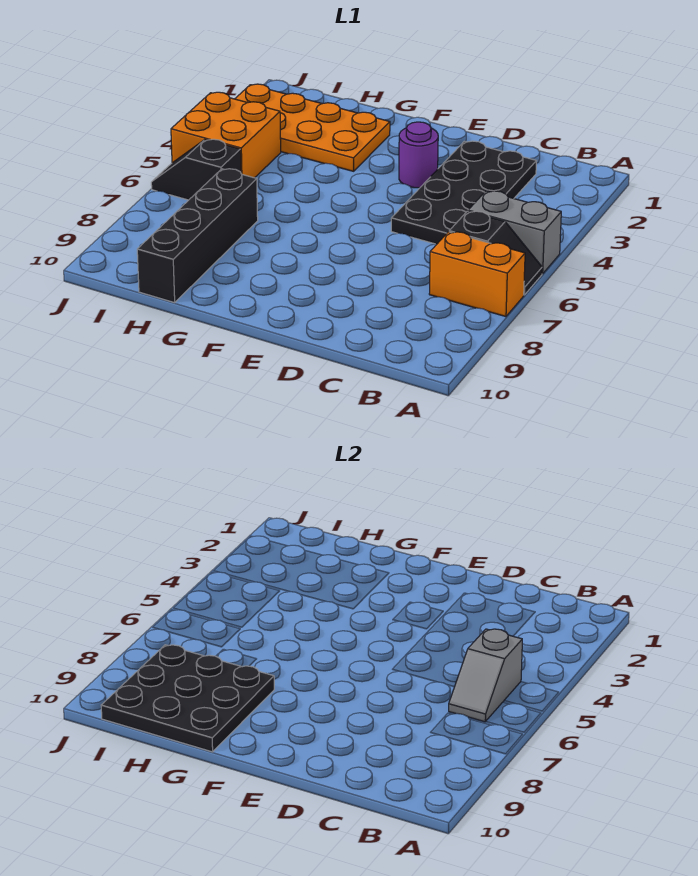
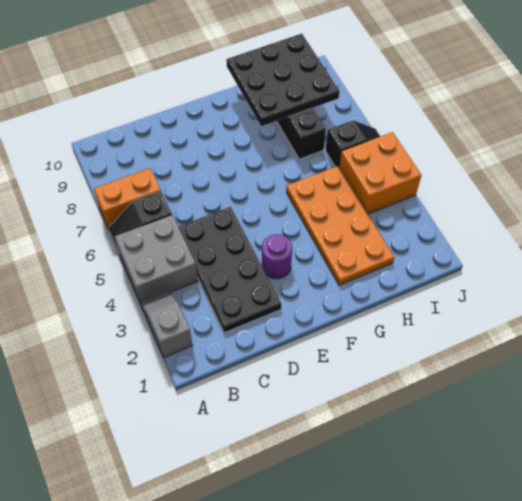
grey brick A5:B5 level 1 -> grey brick A4:B5 level 1
grey slope B5:B6 level 2 top 5 -> grey slope A2:A3 level 1 top 2
orange plate G2:J3 level 1 -> orange plate G2:H5 level 1

